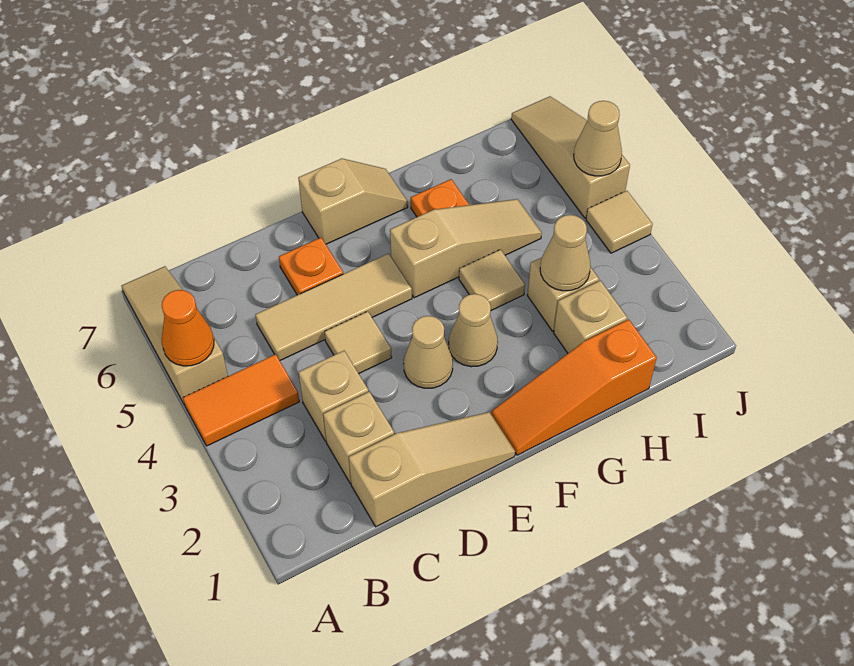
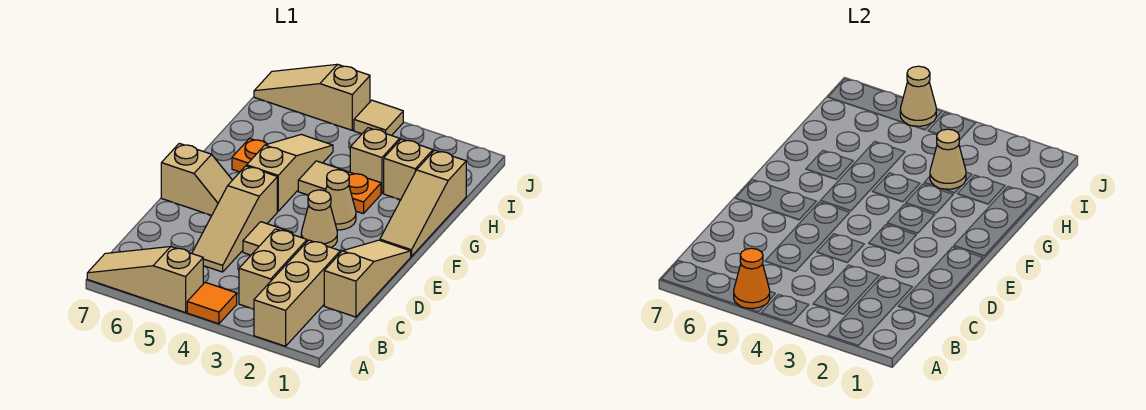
orange tile A4:B4 level 1 -> orange tile A4 level 1
tan brick C2 level 1 -> tan brick A2:C2 level 1
tan brick C3 level 1 -> tan brick B3:C3 level 1
tan tile C5:E5 level 1 -> tan slope C5:E5 level 1 top E
orange plate D6 level 1 -> orange plate G3 level 1
tan slope E7:F7 level 1 top E -> tan slope E6:E7 level 1 top 7
orange slope F1:H1 level 1 top H -> tan slope F1:H1 level 1 top H

